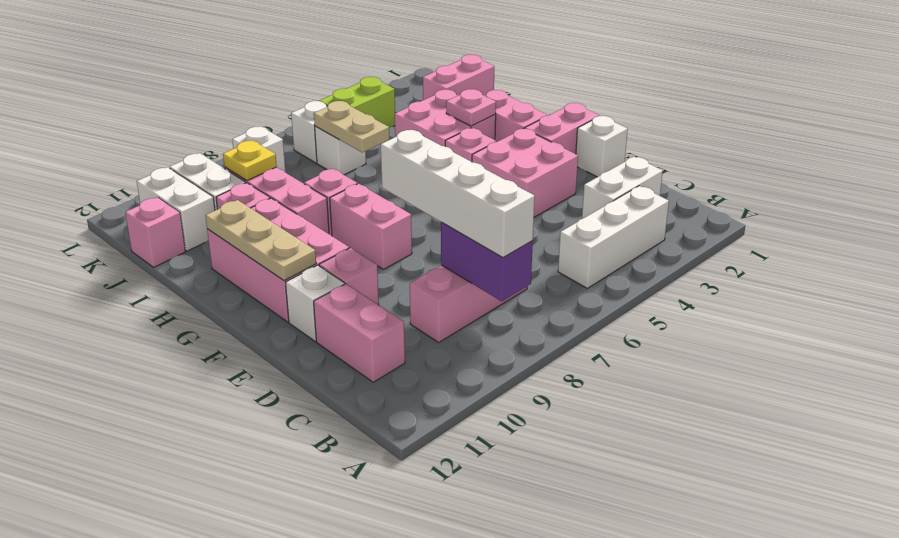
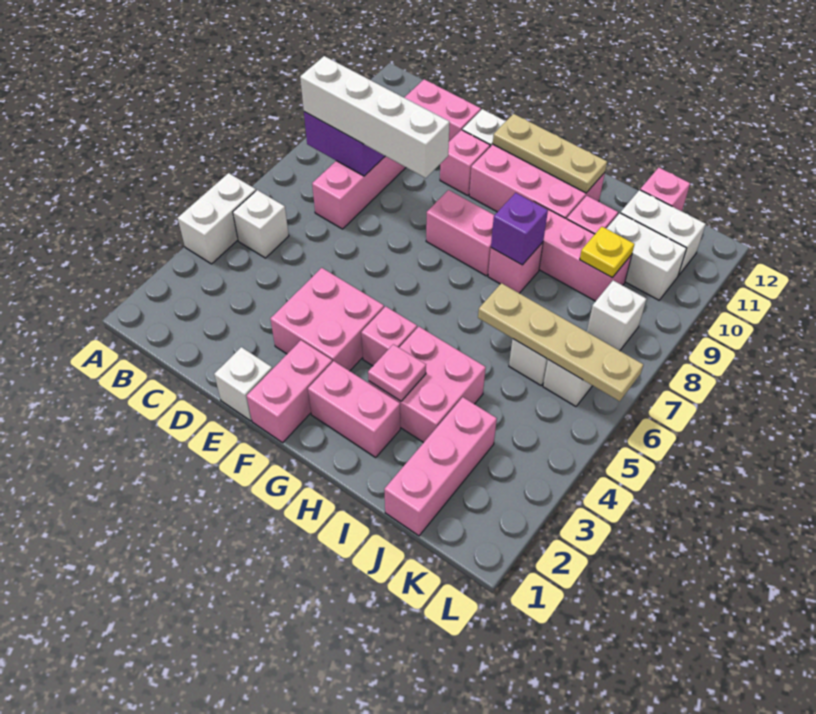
white brick B3:B5 level 1 -> white brick B5 level 1
white brick C2:C3 level 1 -> white brick A4:A5 level 1
none -> purple brick H8 level 2
tan plate I6:J6 level 2 -> tan plate I6:L6 level 2
pink brick J1:J2 level 1 -> pink brick J1:J3 level 1
lime brick K4:K5 level 1 -> none

